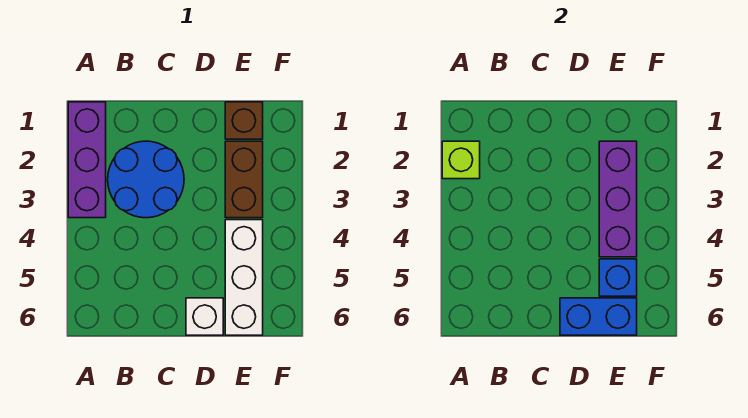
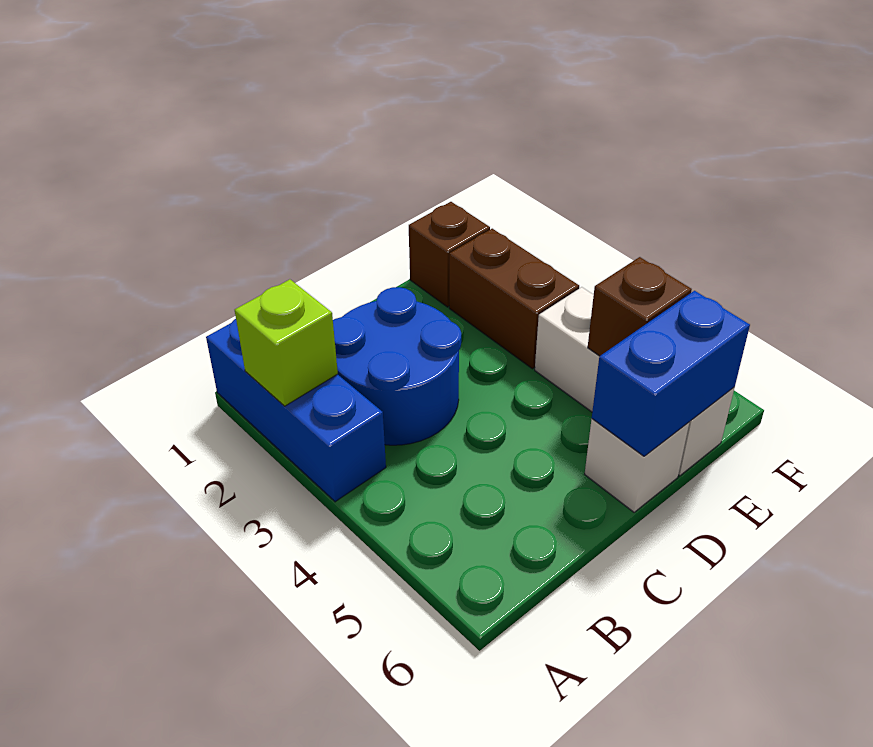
purple brick A1:A3 level 1 -> blue brick A1:A3 level 1
purple brick E2:E4 level 2 -> none
blue brick E5 level 2 -> brown brick E5 level 2

